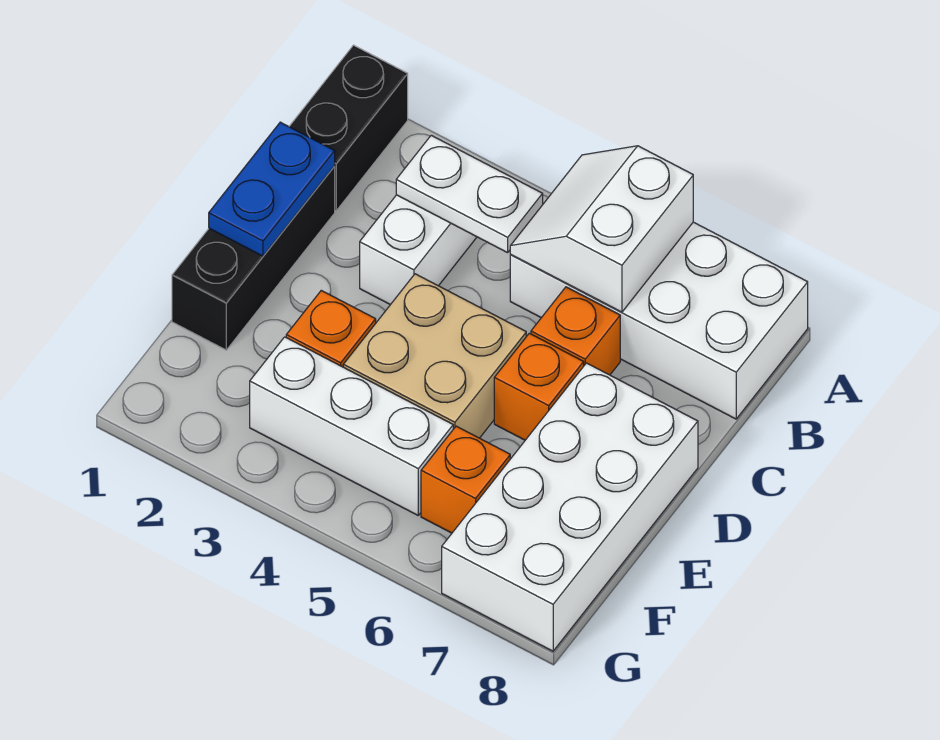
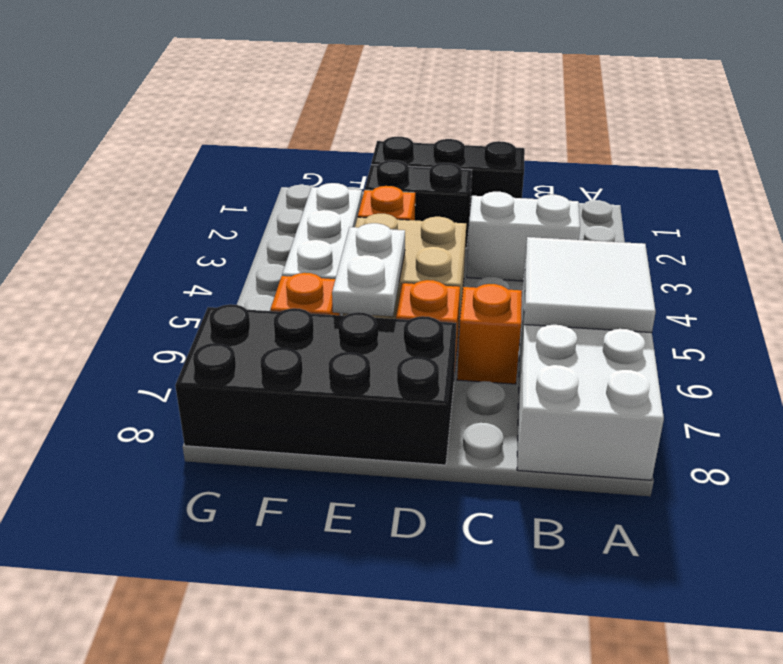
black brick A1:B1 level 1 -> black brick D2:E2 level 1
white slope A5:B6 level 2 top 6 -> white tile A5:B6 level 2
white plate B3:B4 level 2 -> white plate E5:E6 level 2
blue plate C1:D1 level 2 -> none
white brick D7:G8 level 1 -> black brick D7:G8 level 1

